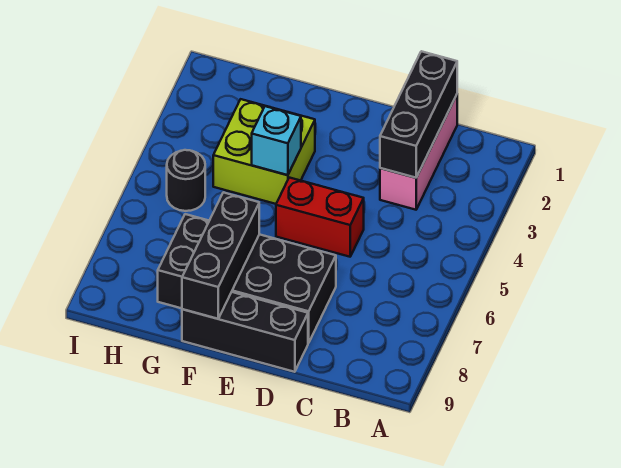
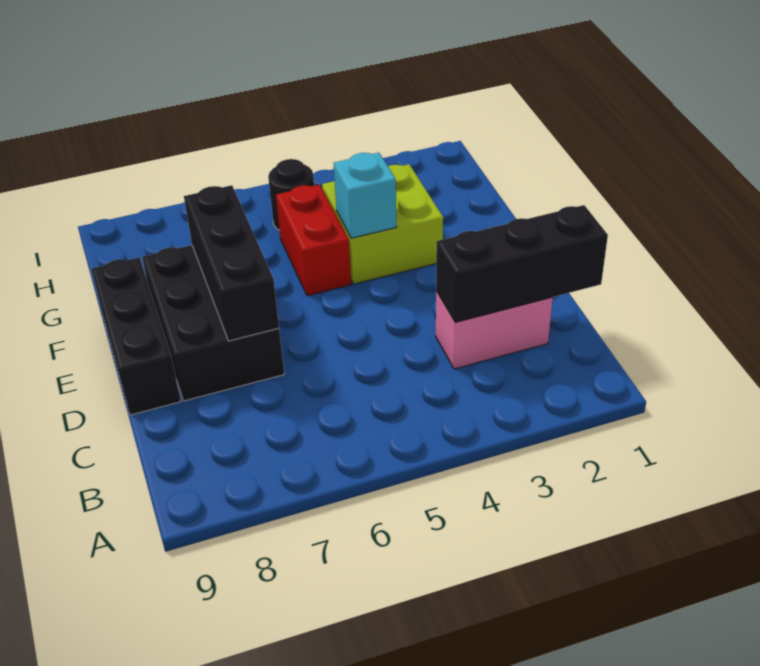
pink brick C1:C3 level 1 -> pink brick C2:C3 level 1
red brick D5:E5 level 1 -> red brick F5:G5 level 1
black brick D7:G8 level 1 -> black brick D7:F8 level 1
black brick F7:F9 level 2 -> black brick D7:F7 level 2

